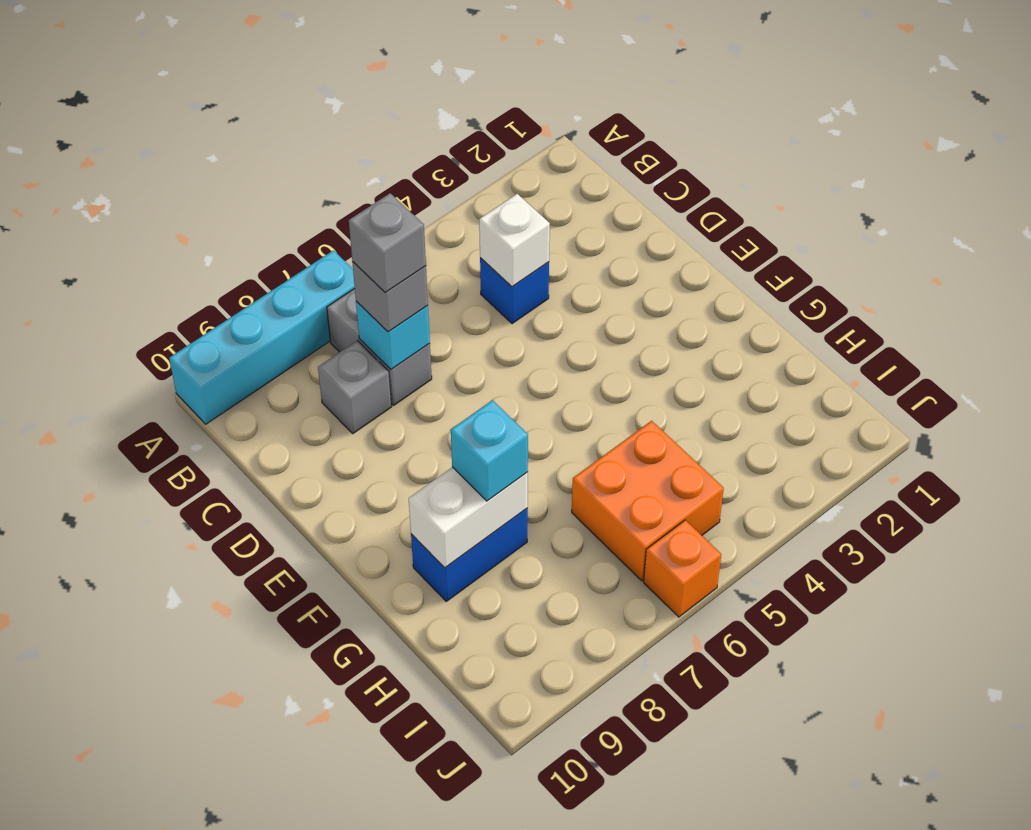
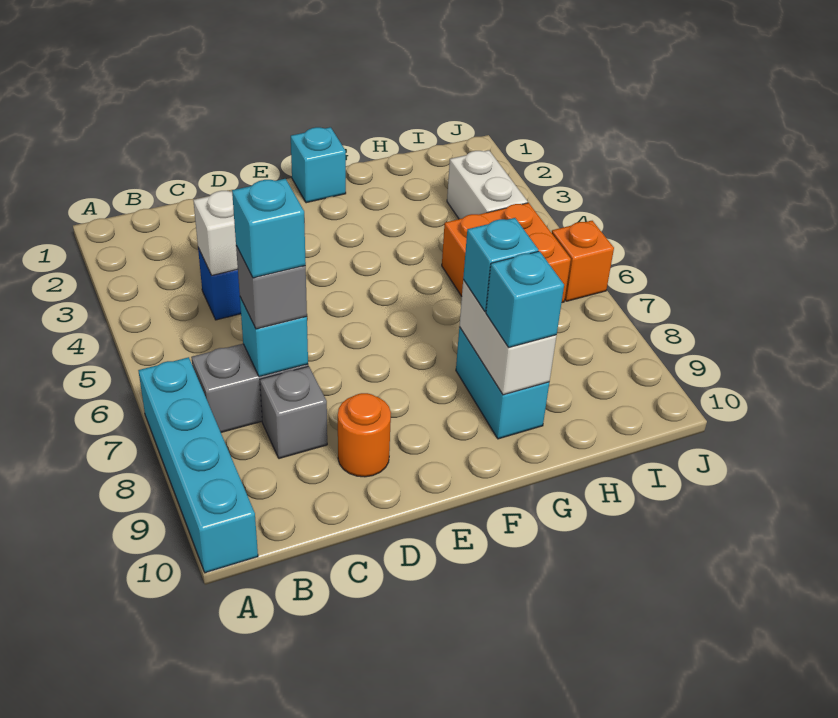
grey brick C7 level 4 -> cyan brick C7 level 4
none -> orange round brick D9 level 1
none -> cyan brick F1 level 1
blue brick G8:G9 level 1 -> cyan brick G8:G9 level 1
none -> cyan brick G9 level 3
none -> white brick I3:I4 level 1

